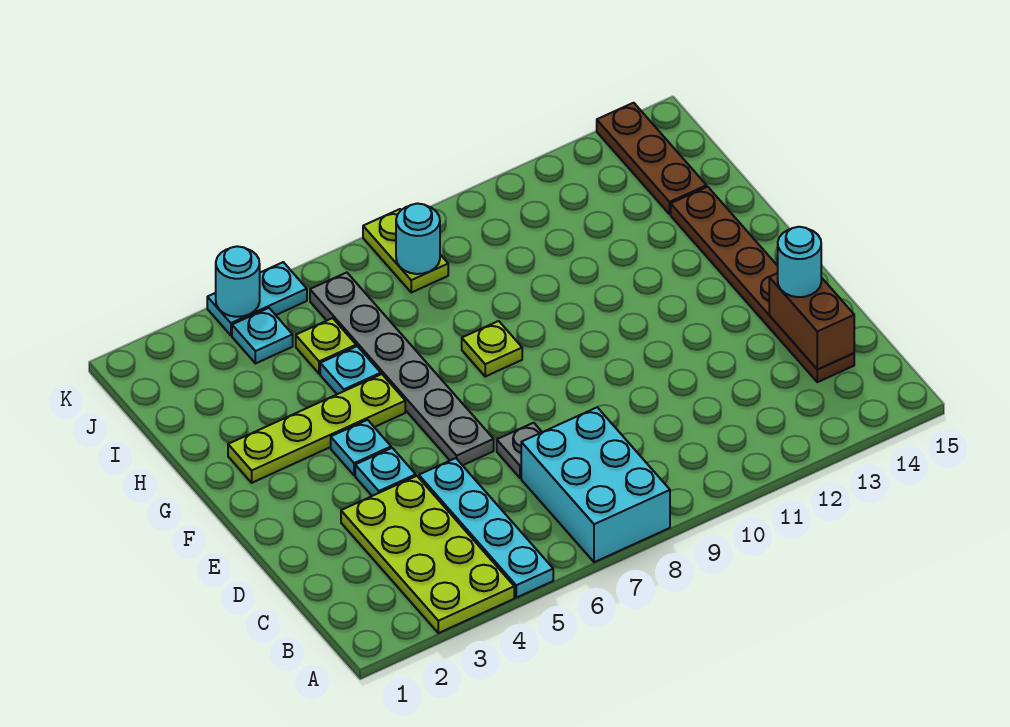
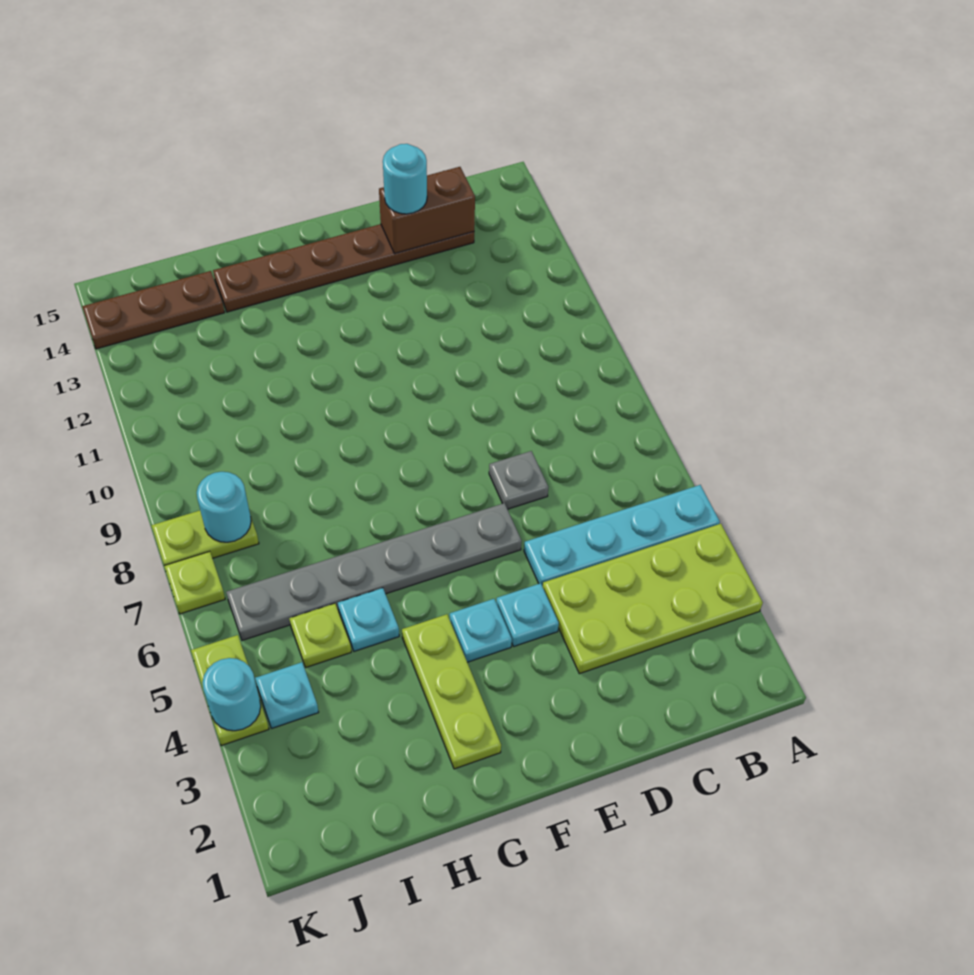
cyan brick A7:C8 level 1 -> none
lime plate G2:G5 level 1 -> lime plate G2:G4 level 1
lime plate G8 level 1 -> lime plate K7 level 1
cyan plate K4:K5 level 1 -> lime plate K4:K5 level 1

